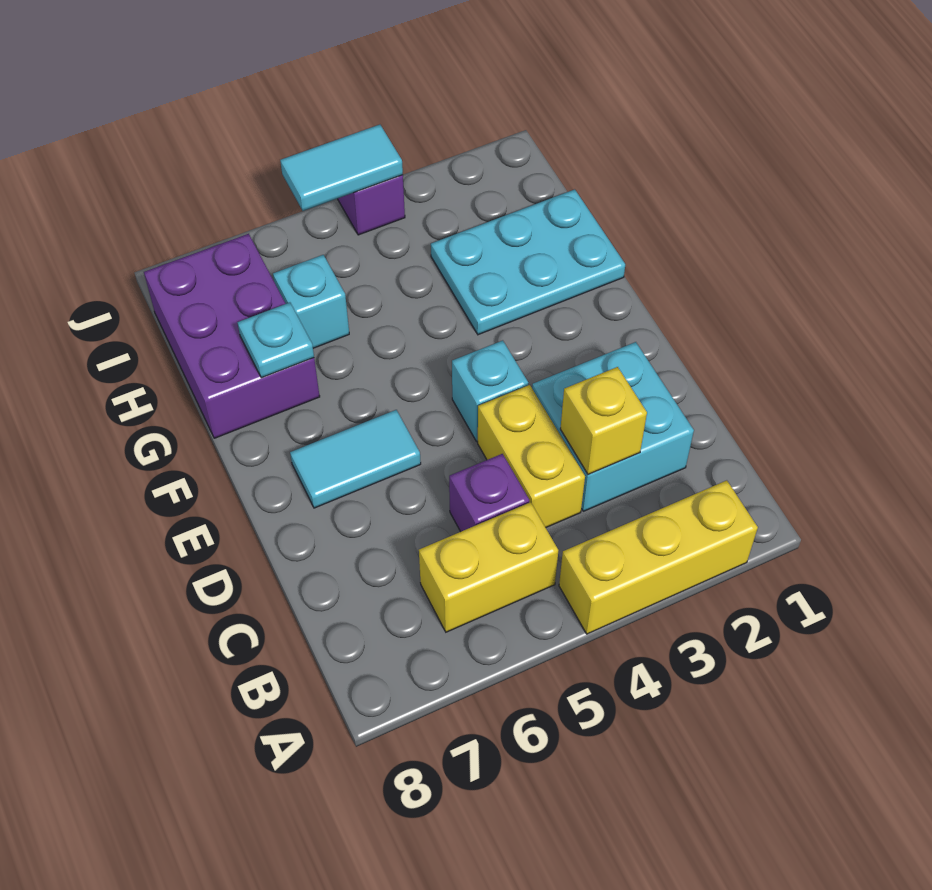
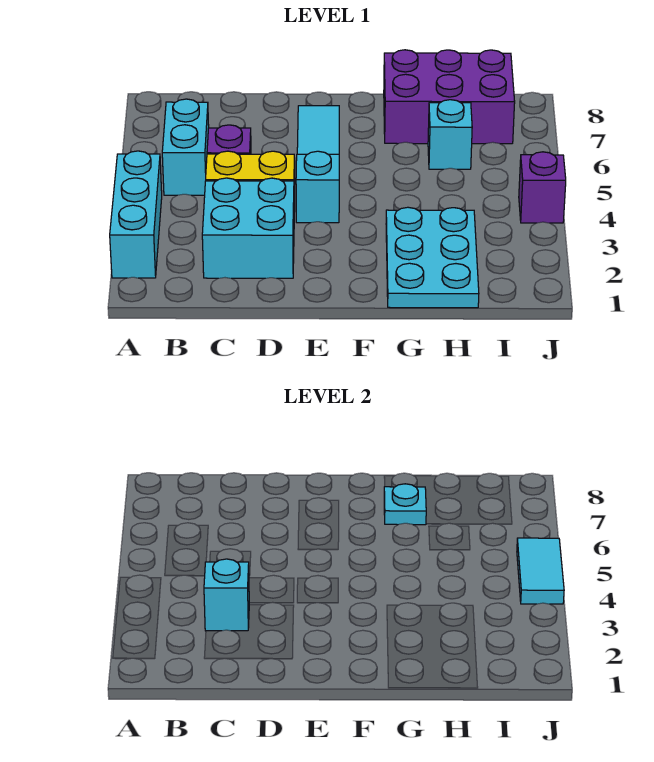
yellow brick A2:A4 level 1 -> cyan brick A2:A4 level 1
yellow brick B5:B6 level 1 -> cyan brick B5:B6 level 1
yellow brick C3 level 2 -> cyan brick C3 level 2

